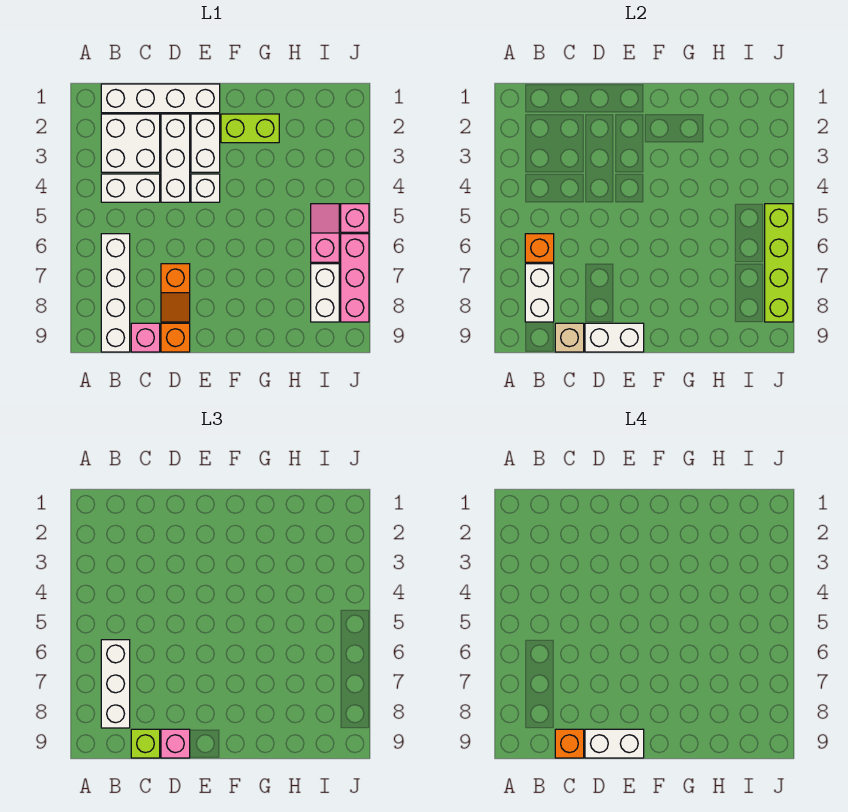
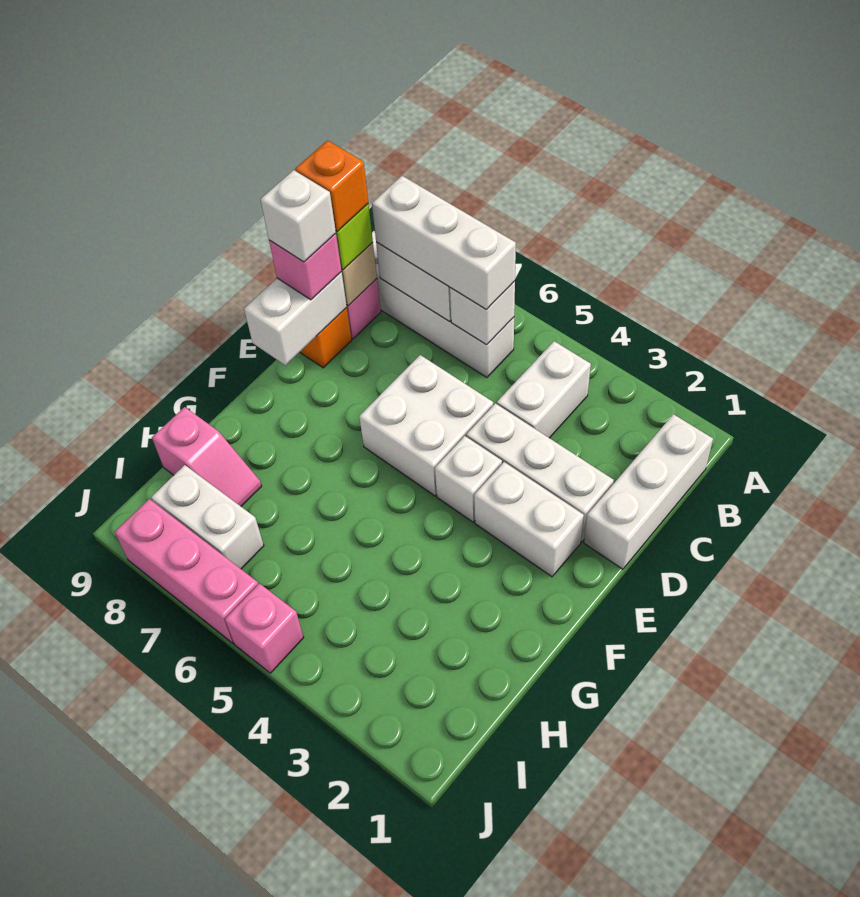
white brick B1:E1 level 1 -> white brick B1:D1 level 1
white brick B2:C3 level 1 -> white brick D5:E6 level 1
orange brick B6 level 2 -> white brick B6 level 2
orange slope D7:D8 level 1 top 7 -> none
white brick D9:E9 level 4 -> white brick D9 level 4
lime brick F2:G2 level 1 -> none
pink slope I5:I6 level 1 top 6 -> pink slope H8:H9 level 1 top 9
lime brick J5:J8 level 2 -> none

